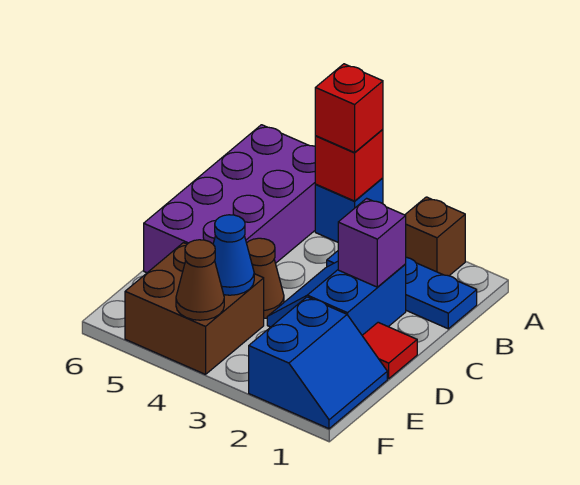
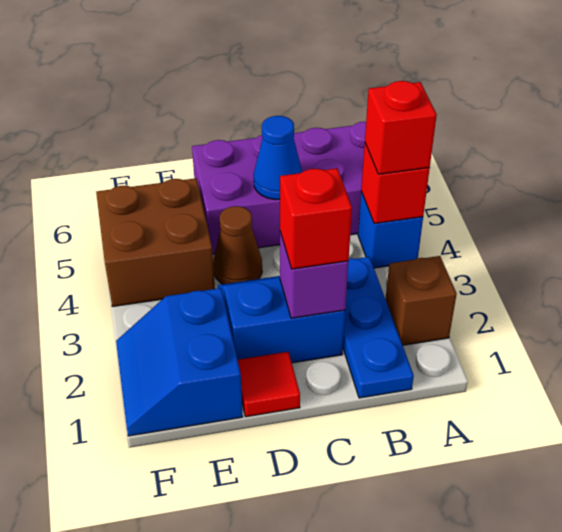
none -> red brick C2 level 3
blue slope E1:F2 level 1 top 2 -> blue slope E1:F2 level 1 top E
blue cone E4 level 2 -> blue cone C5 level 2
brown cone F4 level 2 -> none

